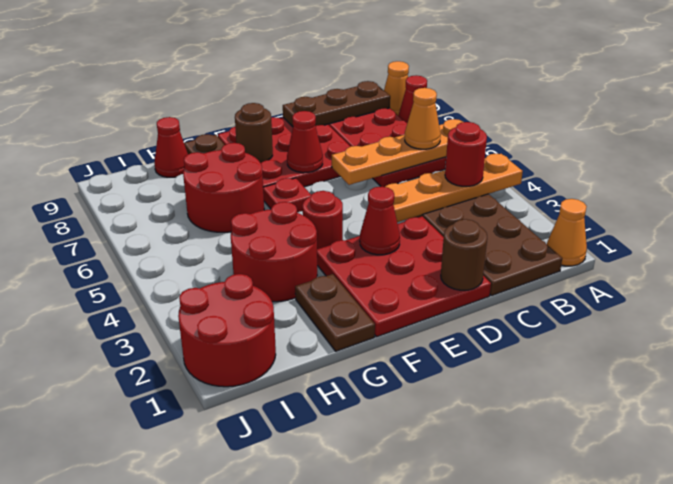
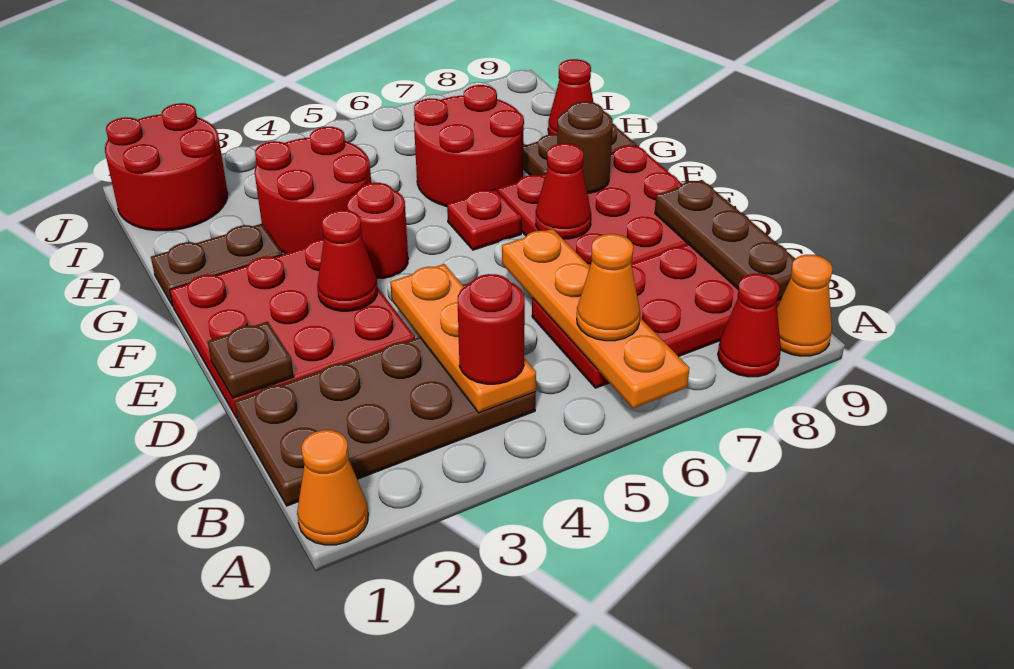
orange plate A4:D4 level 2 -> orange plate B4:D4 level 2
brown round brick D1 level 2 -> brown plate D1 level 2

